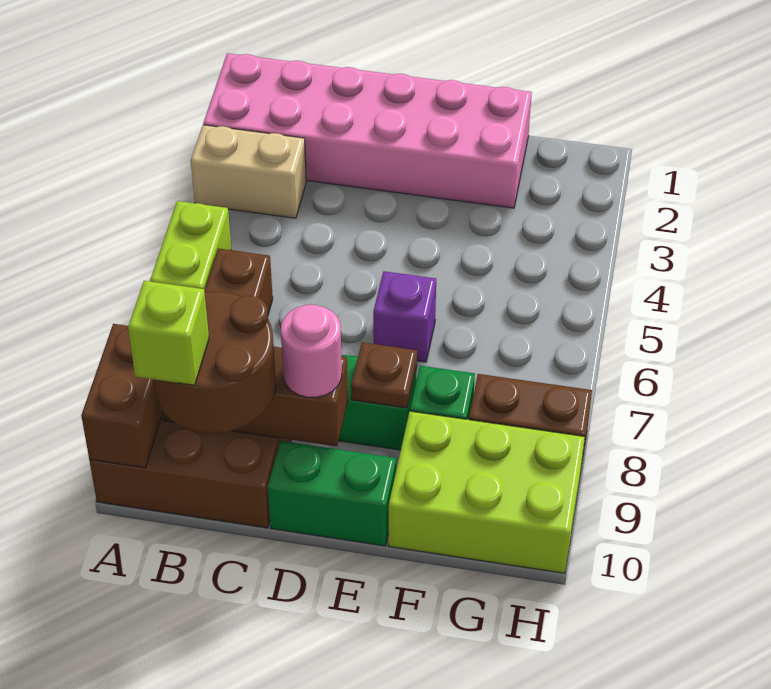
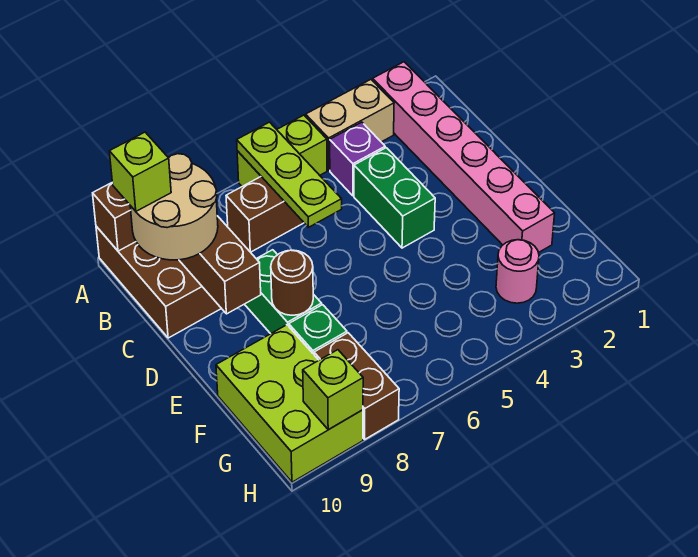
pink brick A1:F2 level 1 -> pink brick A2:F2 level 1
tan brick A3:B3 level 1 -> tan brick A3:A4 level 1
none -> lime plate A6:C6 level 2
brown round brick B9:C10 level 3 -> tan round brick B9:C10 level 3
pink round brick D9 level 3 -> pink round brick G3 level 1
green brick D10:E10 level 1 -> green brick C4:D4 level 1
purple brick E6 level 1 -> purple brick B4 level 1
brown plate E8 level 2 -> brown round brick E8 level 2
none -> lime brick H9 level 2

